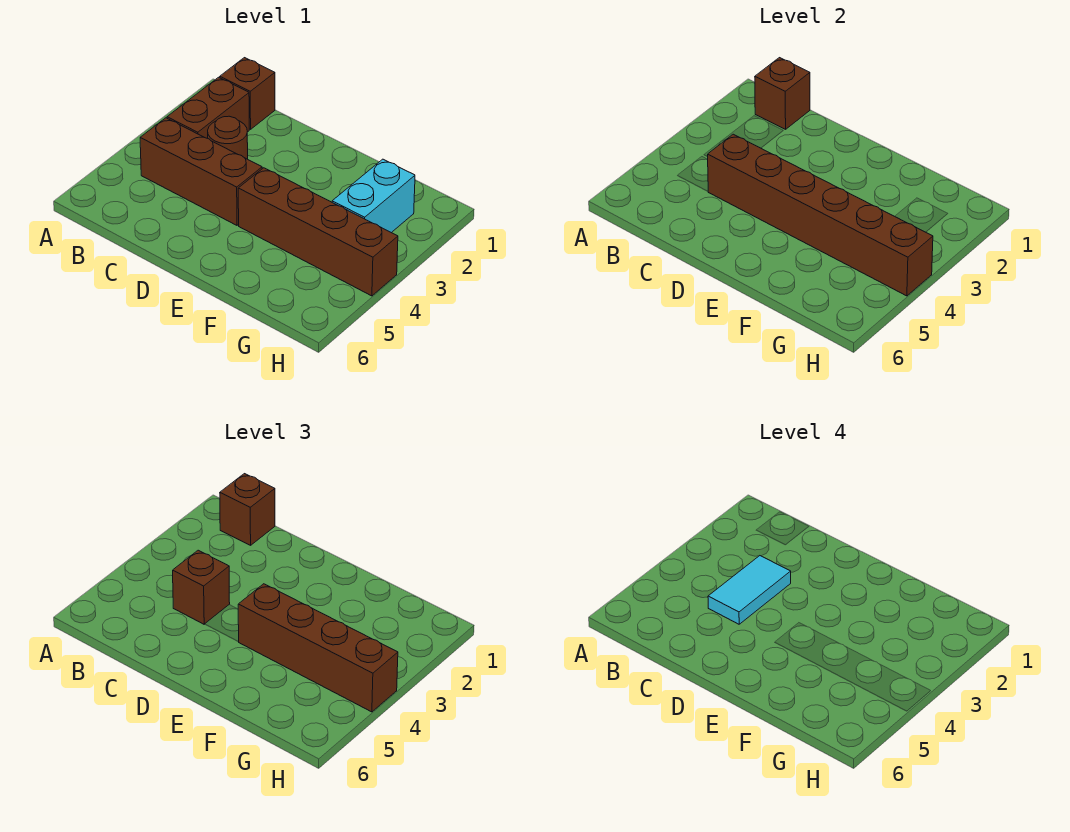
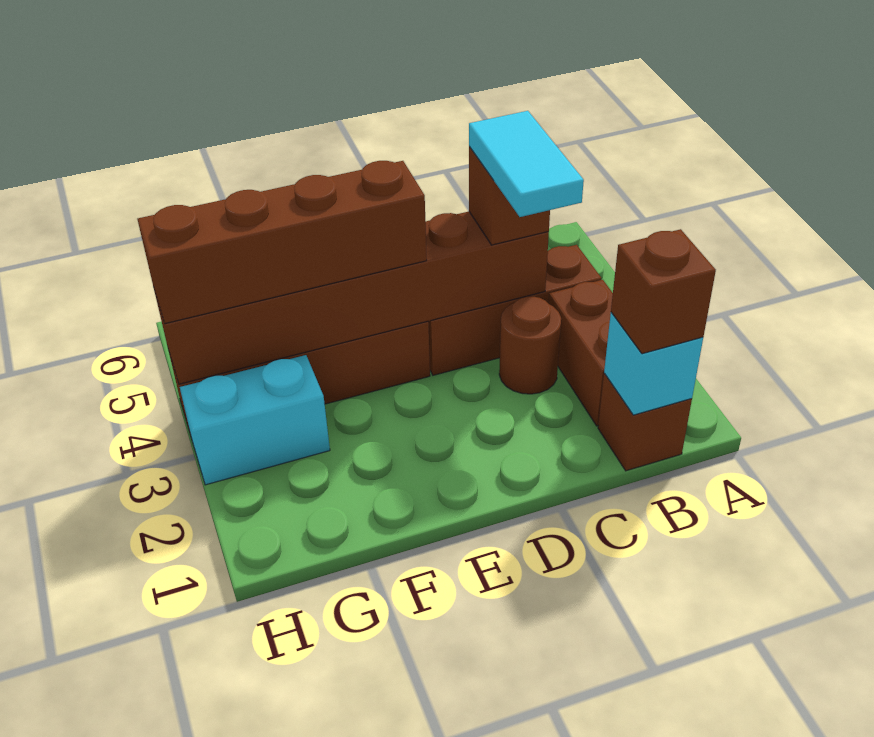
brown brick B1 level 2 -> cyan brick B1 level 2
cyan brick G2:G3 level 1 -> cyan brick G3:H3 level 1

